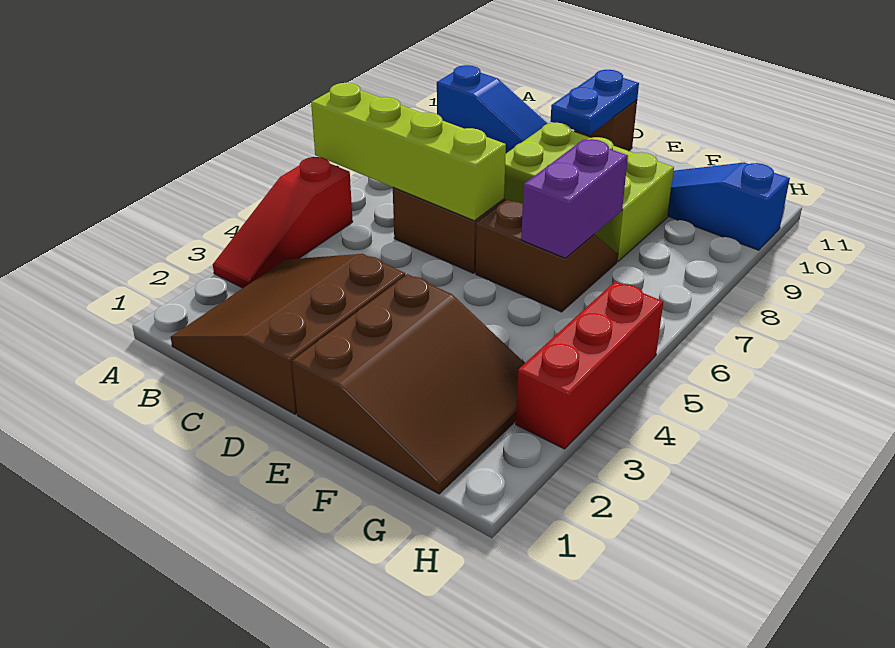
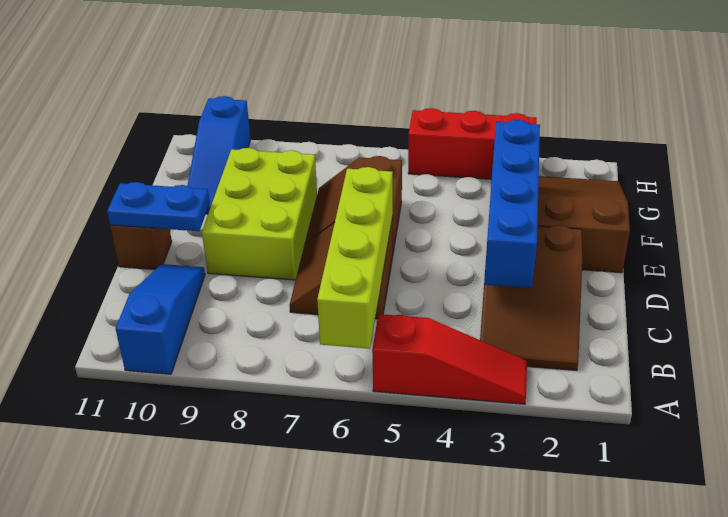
brown slope B1:D3 level 1 top D -> brown slope B2:D3 level 1 top D
none -> blue brick C3:F3 level 2
purple brick F6:F7 level 2 -> none

